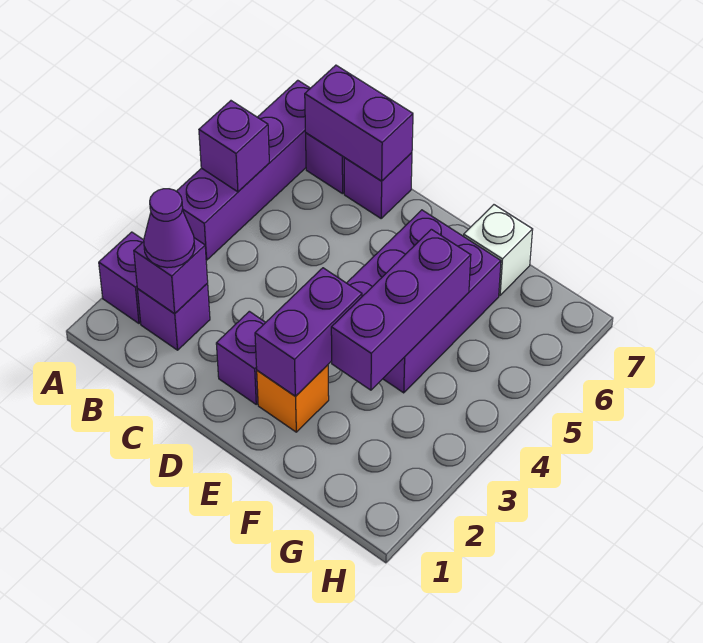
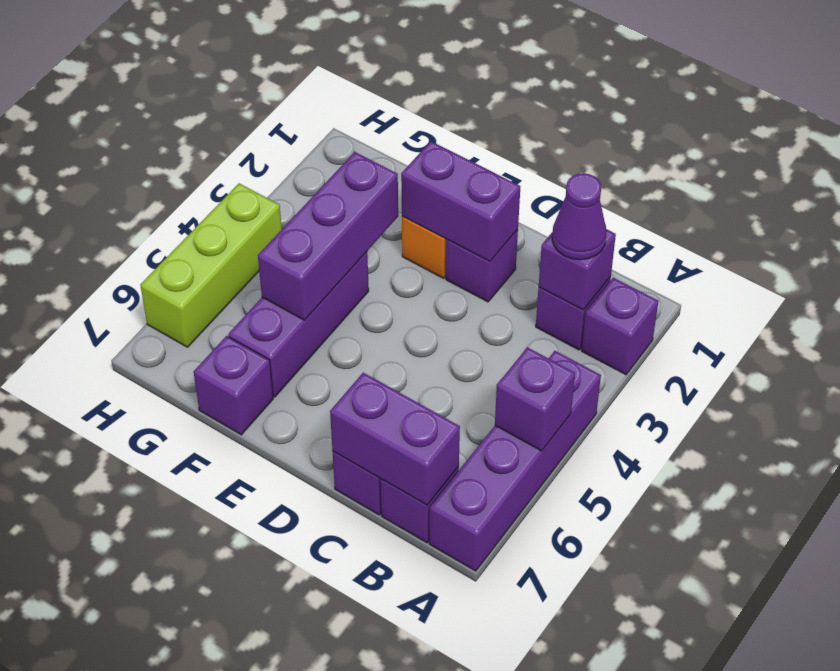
purple brick E2:E3 level 2 -> purple brick D2:E2 level 2
purple brick E4:F6 level 1 -> purple brick F4:F6 level 1
white brick F7 level 1 -> purple brick F7 level 1
none -> lime brick H4:H6 level 1

